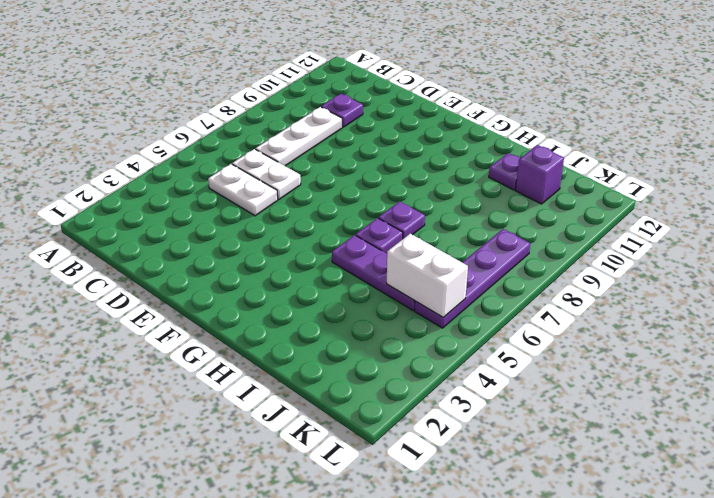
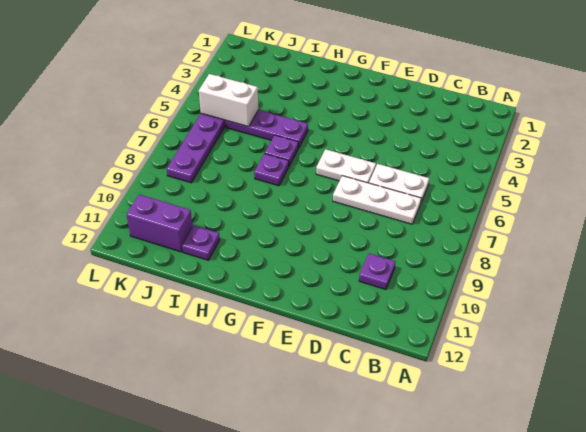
white plate C5:D5 level 1 -> white plate E6:F6 level 1
white plate C7:C9 level 1 -> white plate C7:E7 level 1
purple brick J11 level 1 -> purple brick J11:K11 level 1

